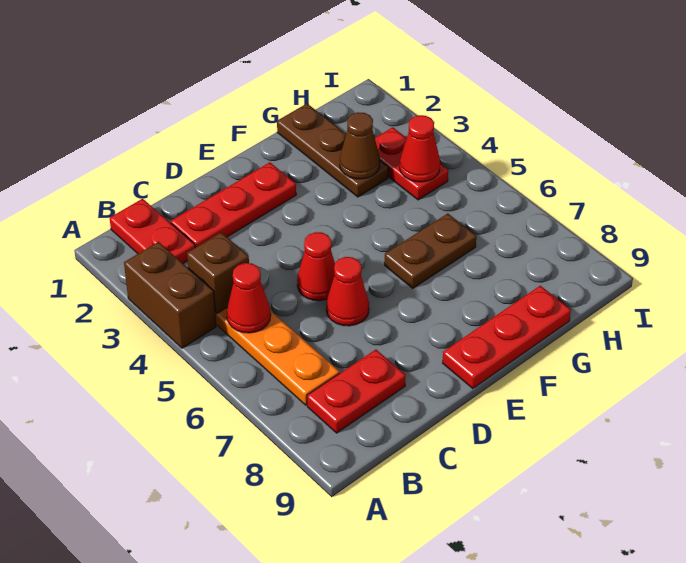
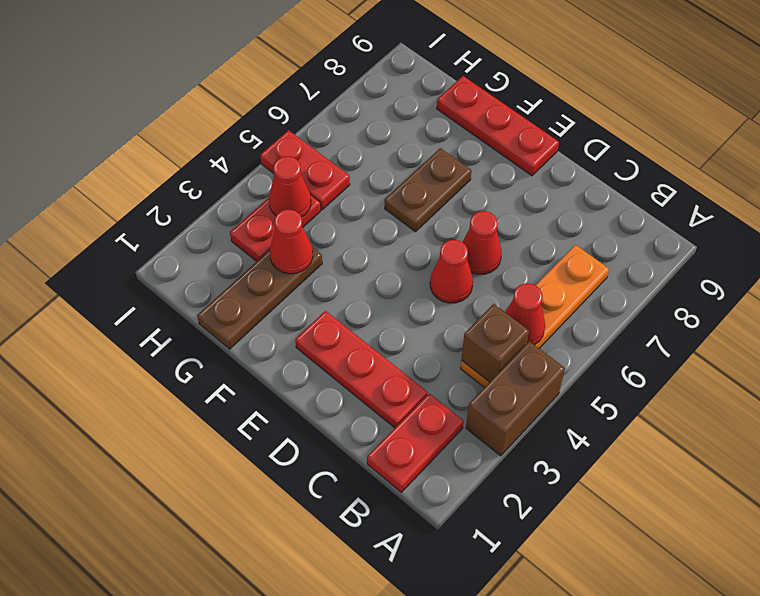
red plate B8:C8 level 1 -> red plate H5:I5 level 1
brown plate F6:G6 level 1 -> brown plate F6:F7 level 1
brown cone G3 level 2 -> red cone G3 level 2

